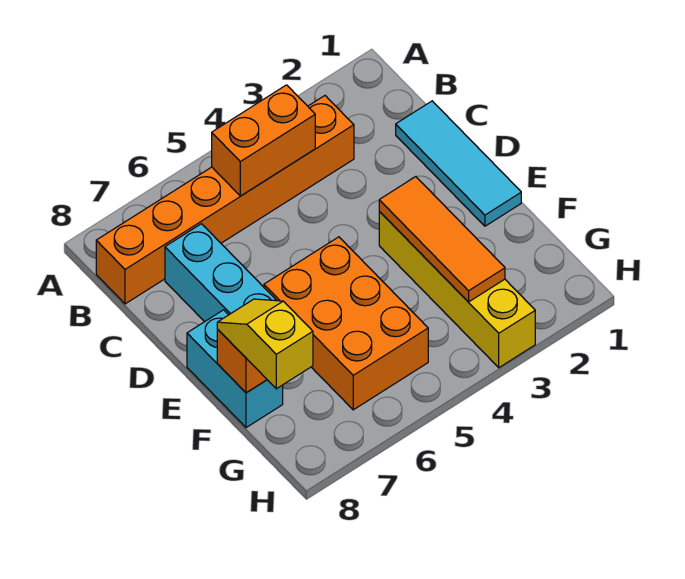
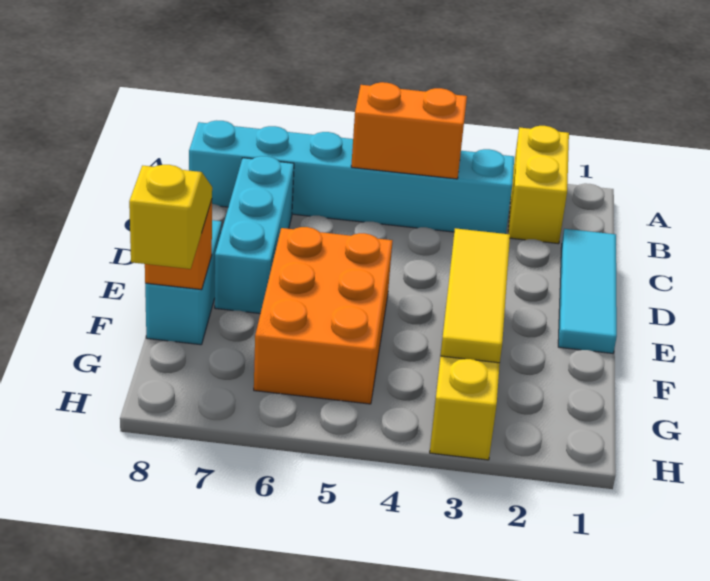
none -> yellow brick A2:B2 level 1
orange brick B3:B8 level 1 -> cyan brick B3:B8 level 1
orange tile E3:G3 level 2 -> yellow tile E3:G3 level 2

